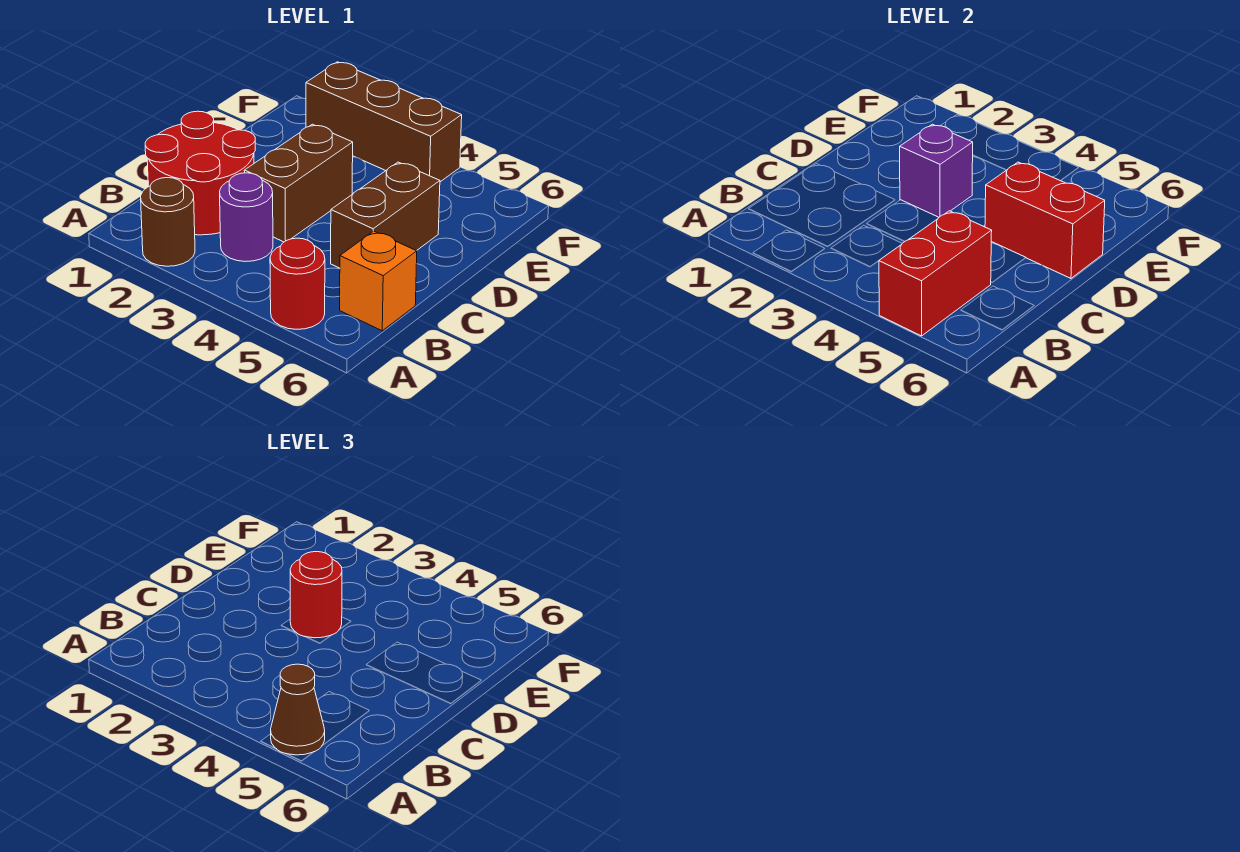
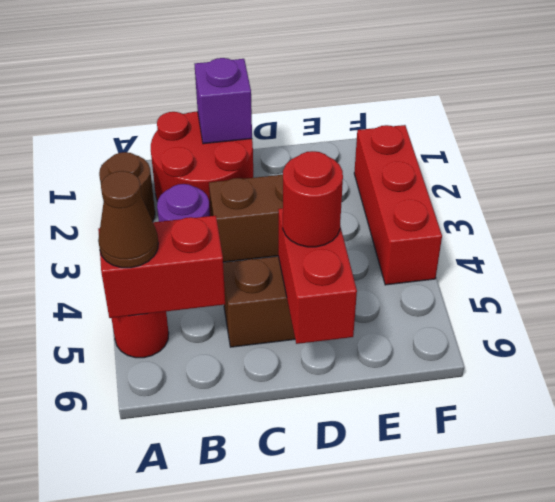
orange brick B6 level 1 -> none
purple brick D3 level 2 -> purple brick C1 level 2
red round brick D3 level 3 -> red round brick D5 level 3
brown brick F2:F4 level 1 -> red brick F2:F4 level 1

